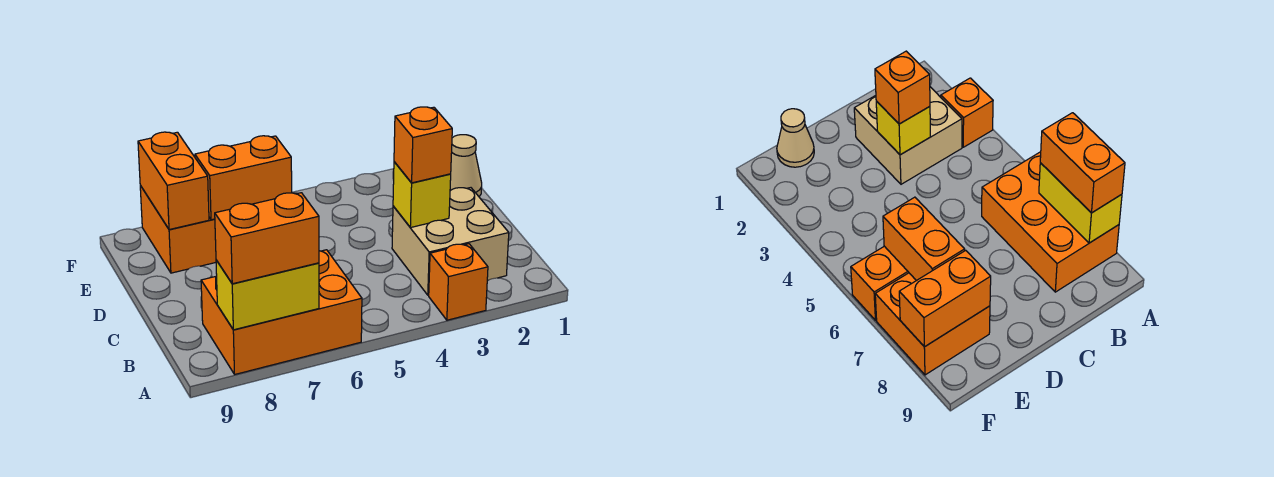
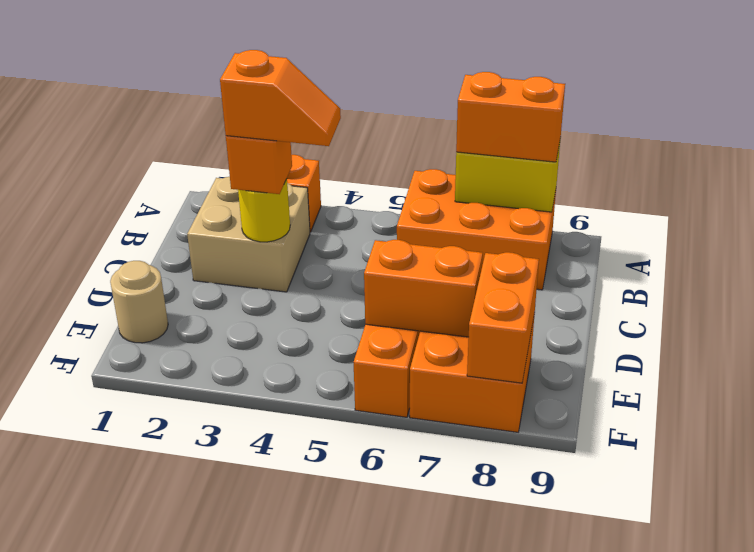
yellow brick C3 level 2 -> yellow round brick C3 level 2
none -> orange slope C3:C4 level 4 top 3
tan cone E1 level 1 -> tan round brick E1 level 1

